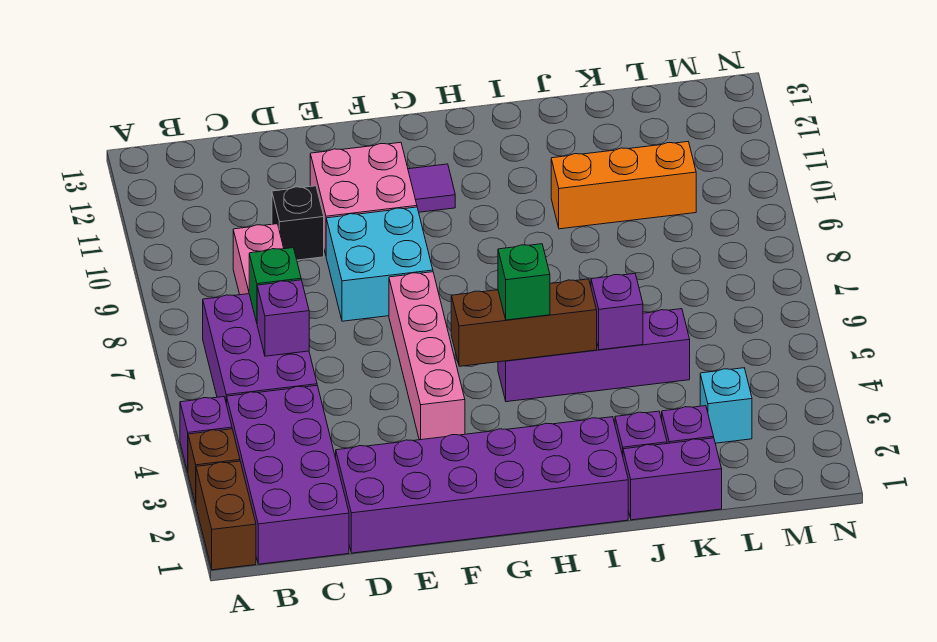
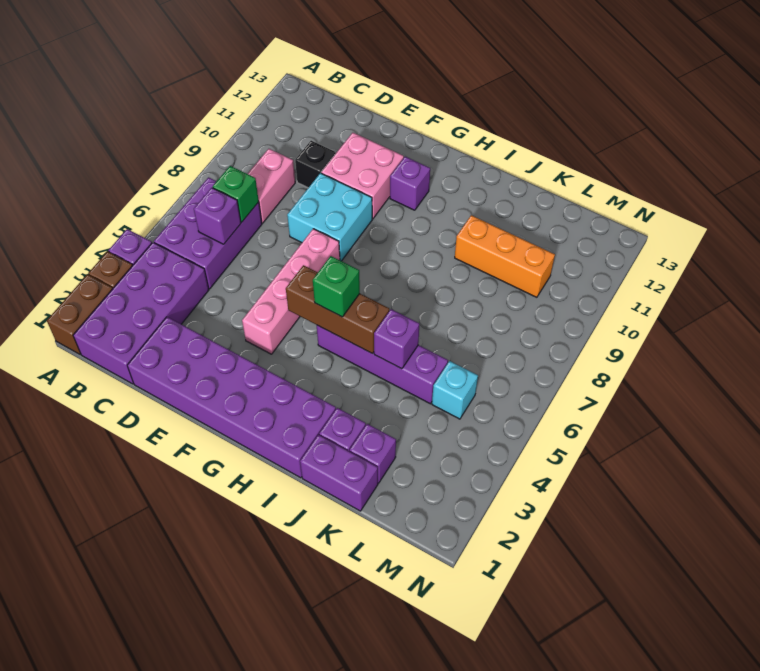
purple tile G11 level 1 -> purple brick G11 level 1
cyan brick L3 level 1 -> cyan brick L5 level 1

